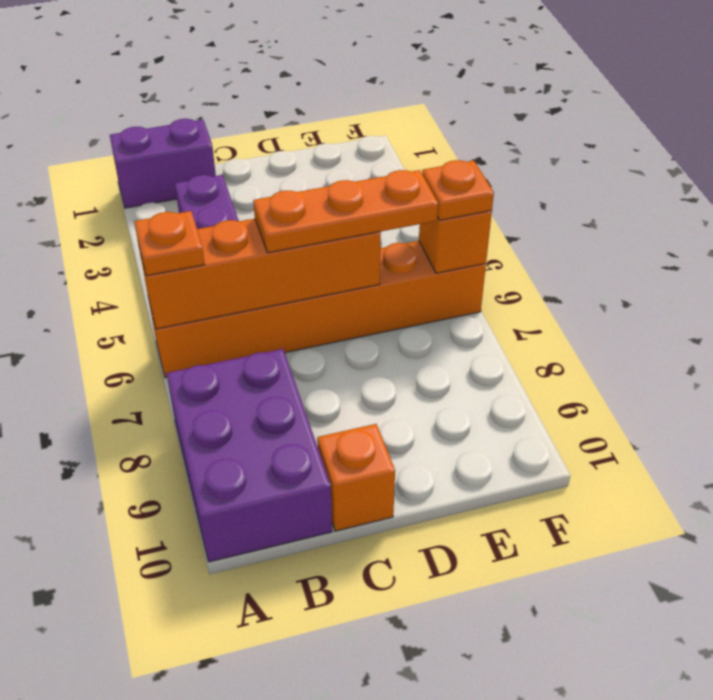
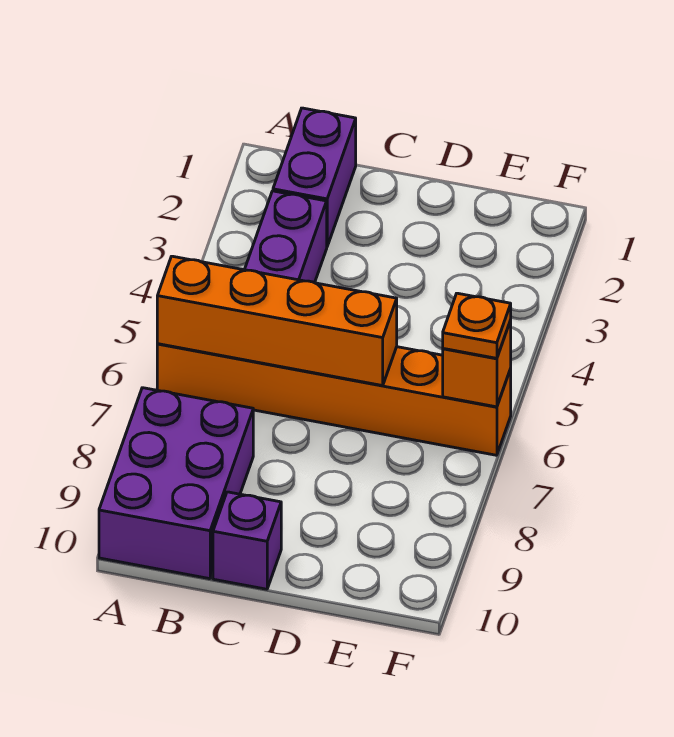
purple brick A1:B1 level 1 -> purple brick B1:B2 level 1
orange plate A6 level 3 -> none
orange plate C6:E6 level 3 -> none
orange brick C10 level 1 -> purple brick C10 level 1

